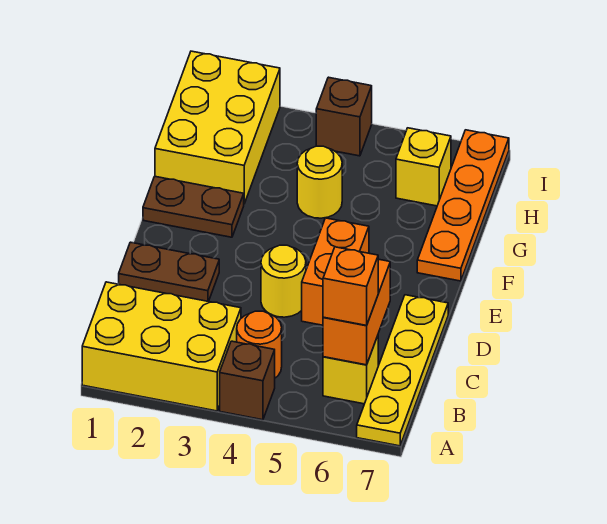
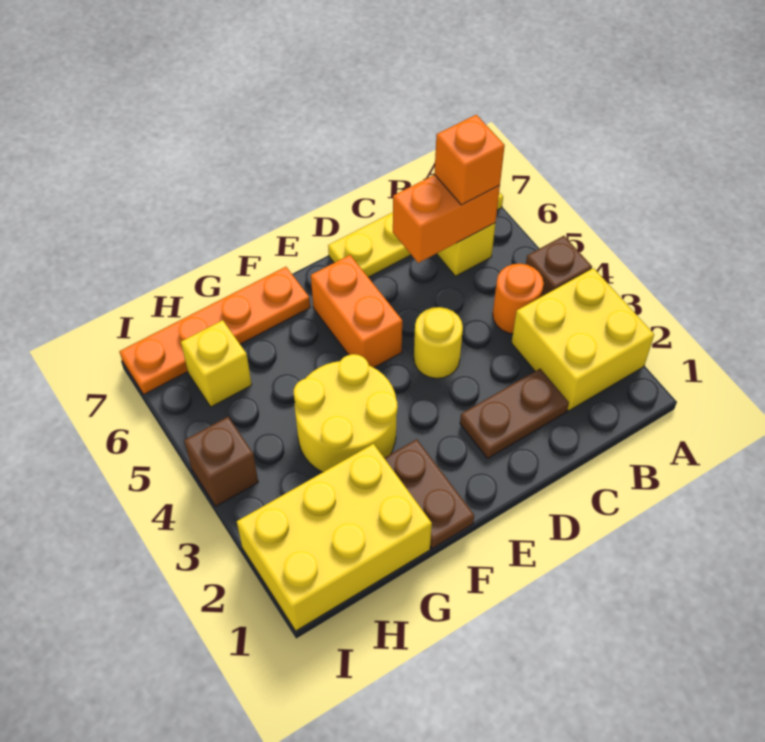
yellow brick A1:B3 level 1 -> yellow brick A2:B3 level 1
brown plate D1:D2 level 1 -> brown plate C2:D2 level 1
orange brick D5:E5 level 1 -> orange brick E5:E6 level 1
yellow round brick G4 level 1 -> yellow round brick F3:G4 level 1

